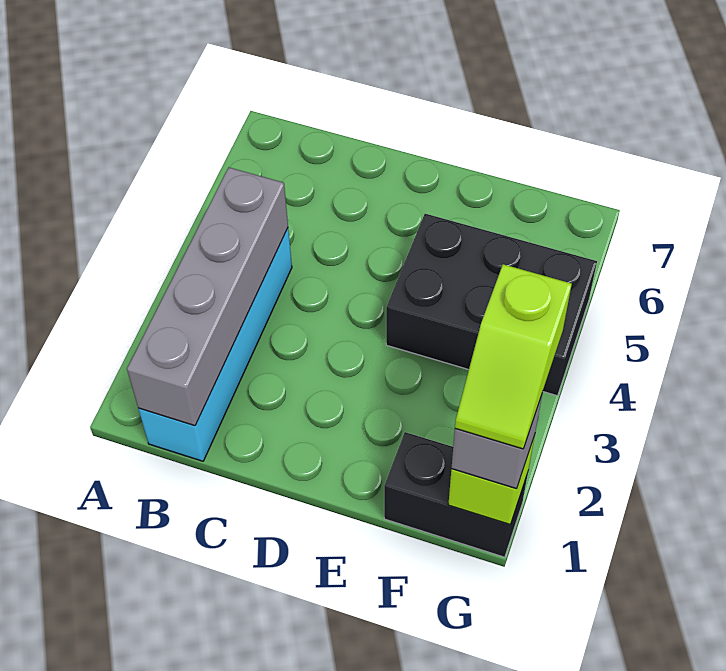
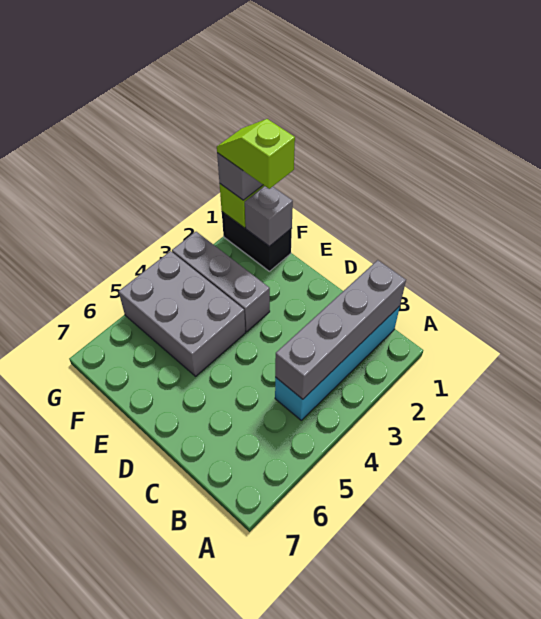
none -> grey brick E3:G3 level 1
black brick E4:G5 level 1 -> grey brick E4:G5 level 1
none -> grey brick F1 level 2
lime slope G1:G2 level 4 top 2 -> lime slope F1:G1 level 4 top F

